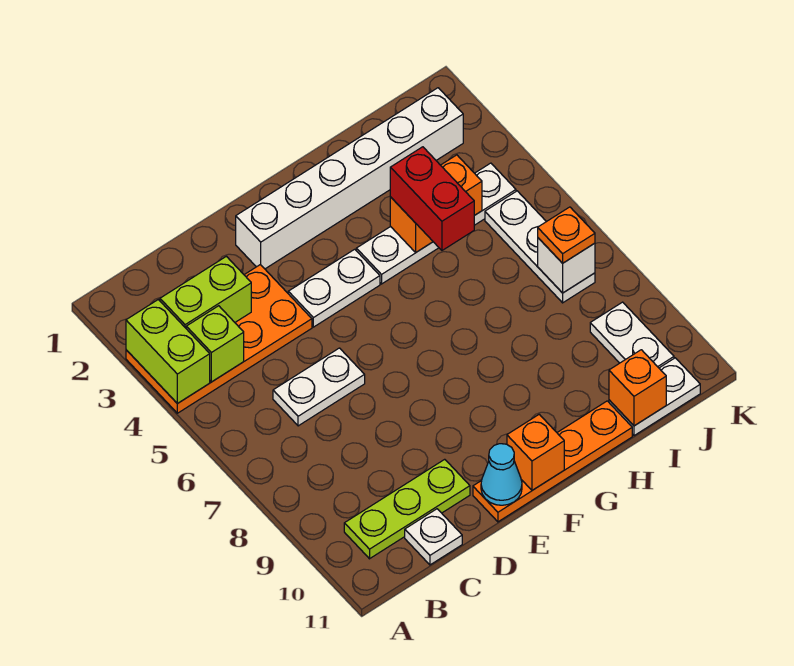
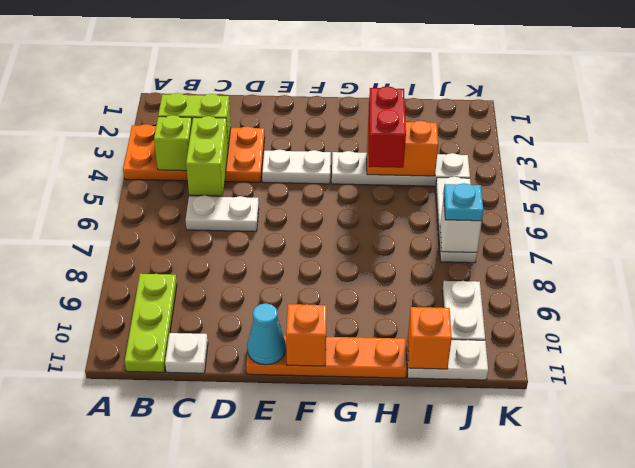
lime brick A3:A4 level 2 -> lime brick C4:C5 level 2
lime plate B10:D10 level 1 -> lime plate B9:B11 level 1
white brick E2:J2 level 1 -> none
orange plate J7 level 3 -> cyan plate J7 level 3

